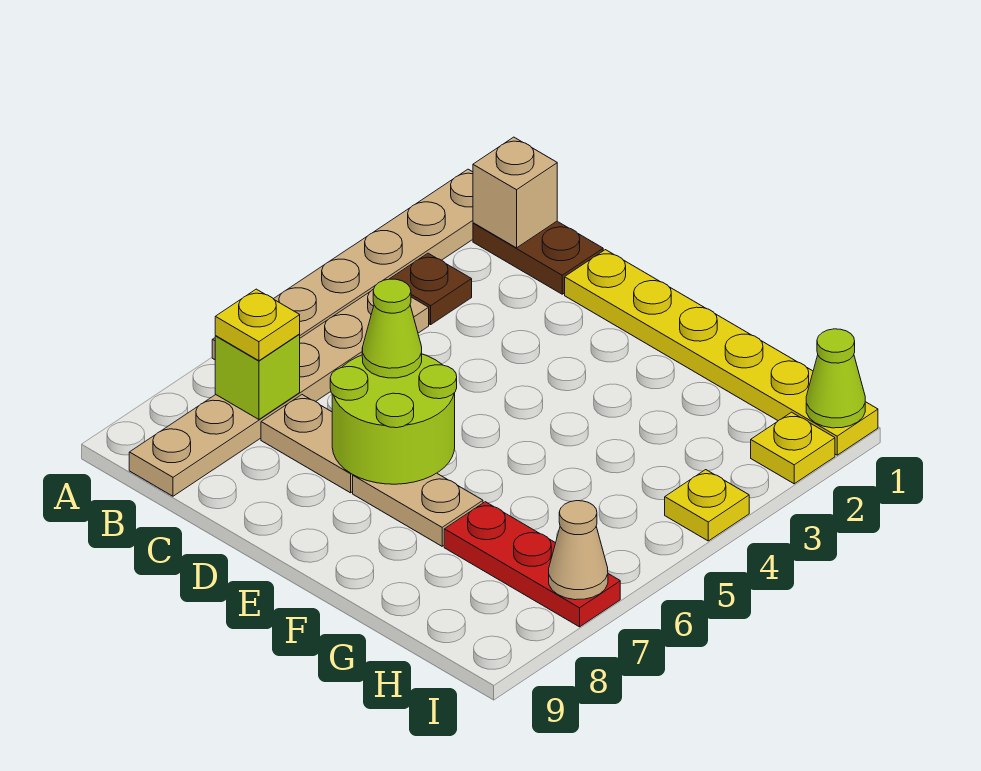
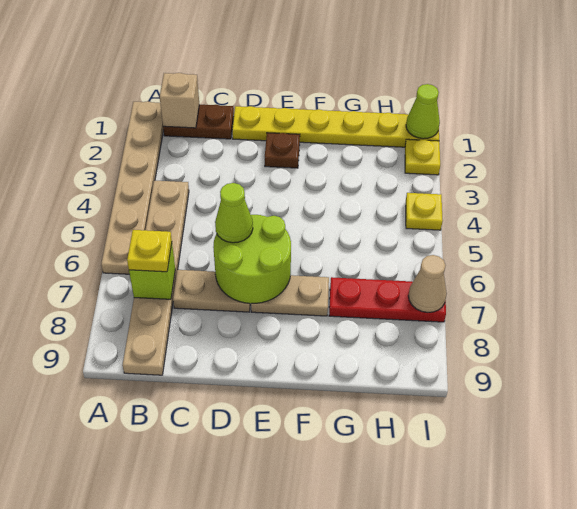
brown plate B3 level 1 -> brown plate E2 level 1

